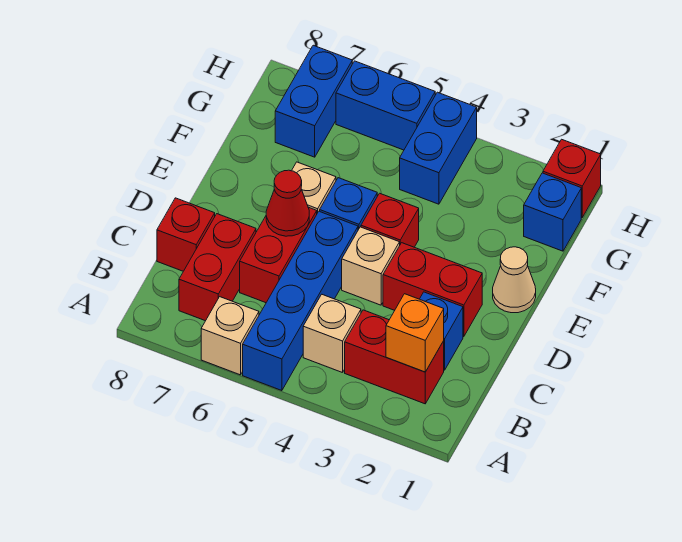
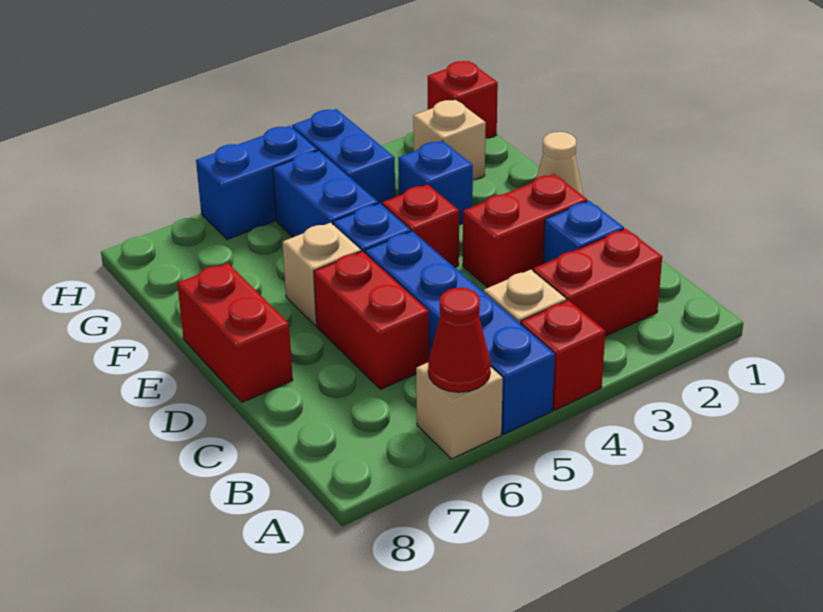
orange brick B2 level 2 -> none
red brick B7:C7 level 1 -> red brick D8:E8 level 1
red brick C8 level 1 -> red brick A4 level 1
tan brick D4 level 1 -> tan brick G2 level 1
red cone D6 level 2 -> red cone A6 level 2
blue brick G1 level 1 -> blue brick F3 level 1
blue brick G7:H7 level 1 -> blue brick F5:G5 level 1

